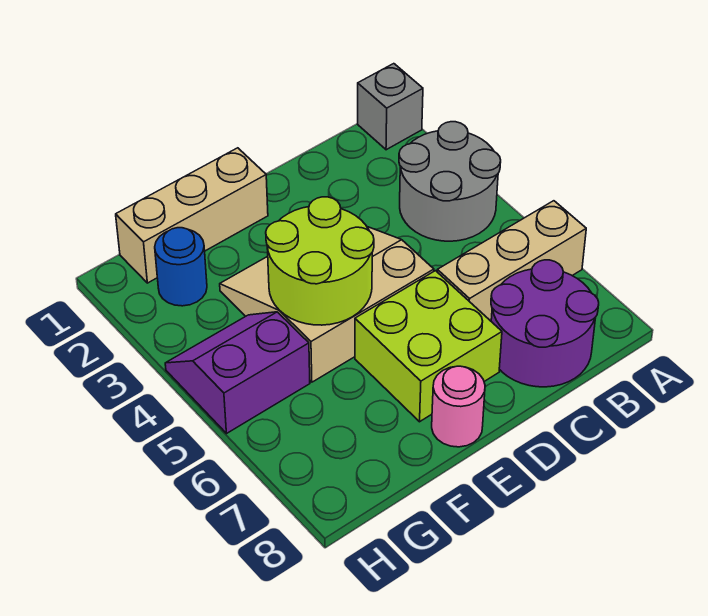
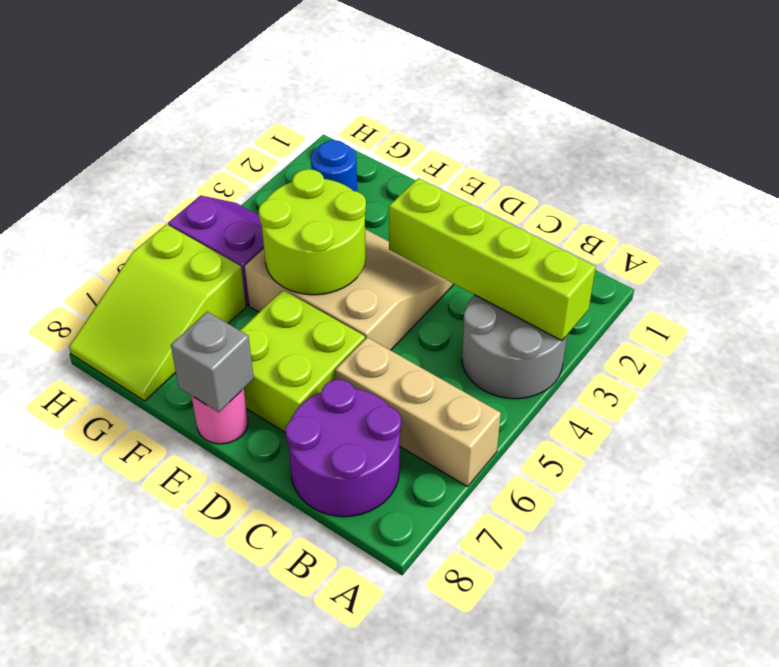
grey brick A1 level 1 -> grey brick E8 level 2
none -> lime brick A3:D3 level 2
tan brick E1:G1 level 1 -> none
none -> lime slope G6:H8 level 1 top 6

